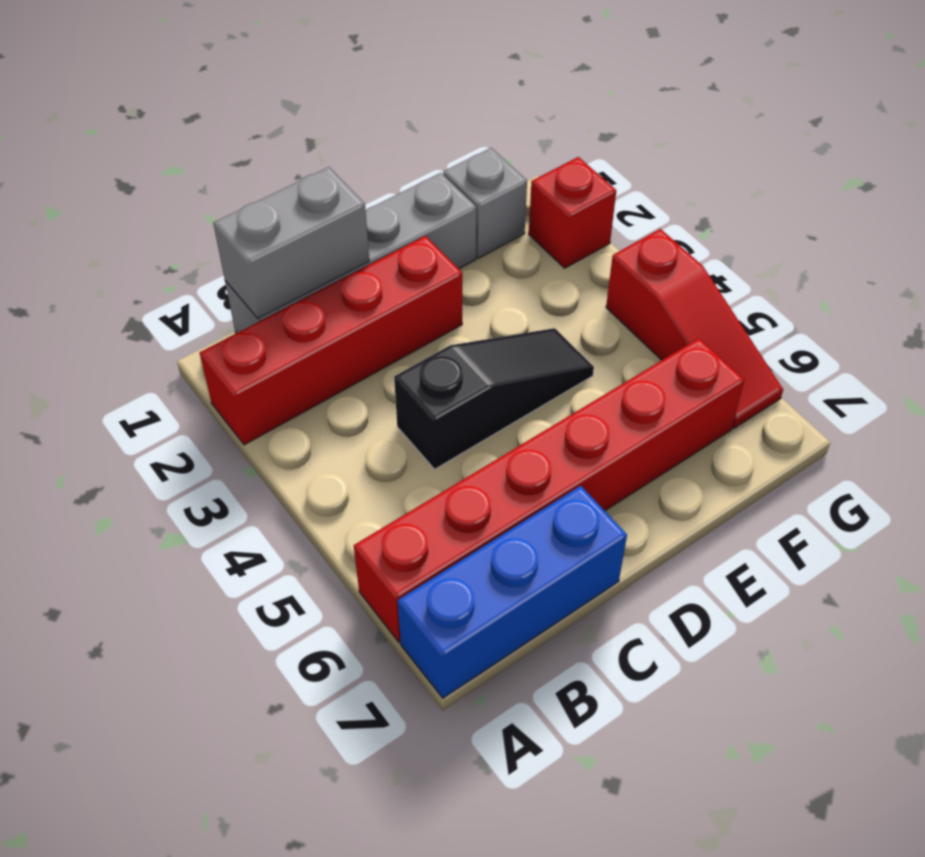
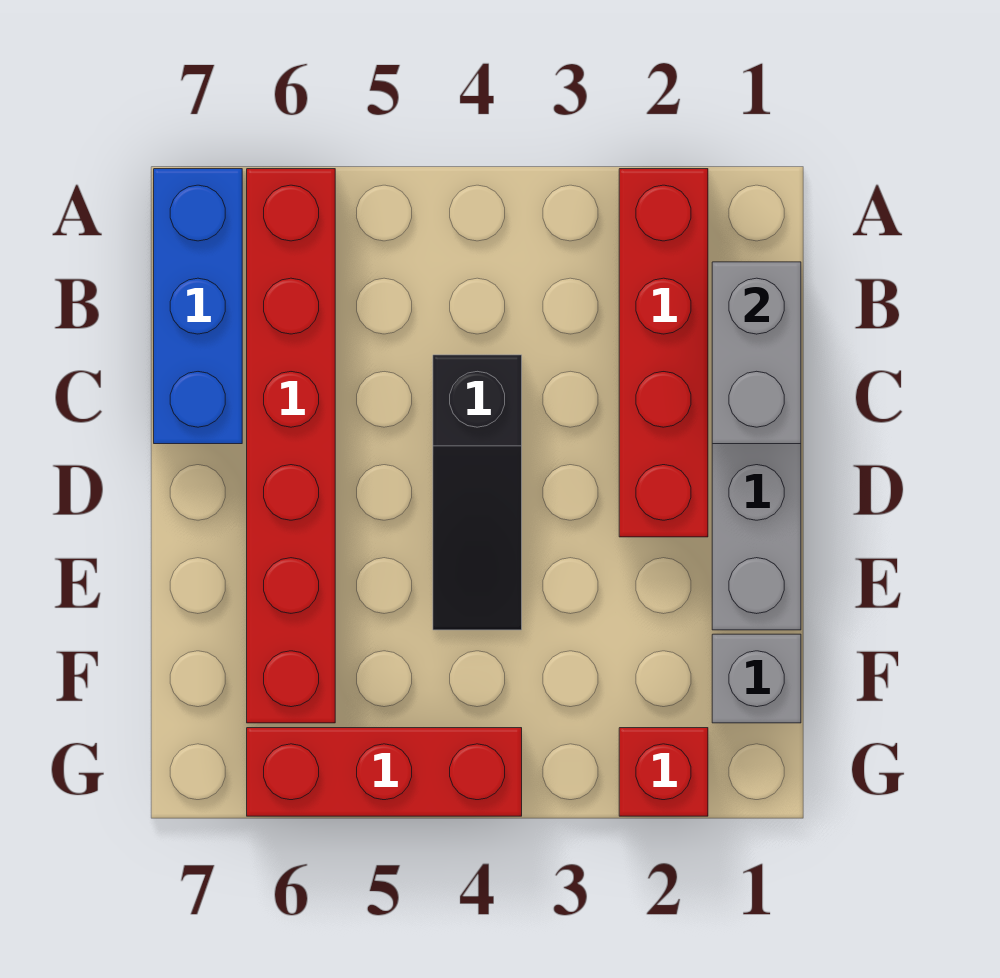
red slope G4:G6 level 1 top 4 -> red brick G4:G6 level 1

